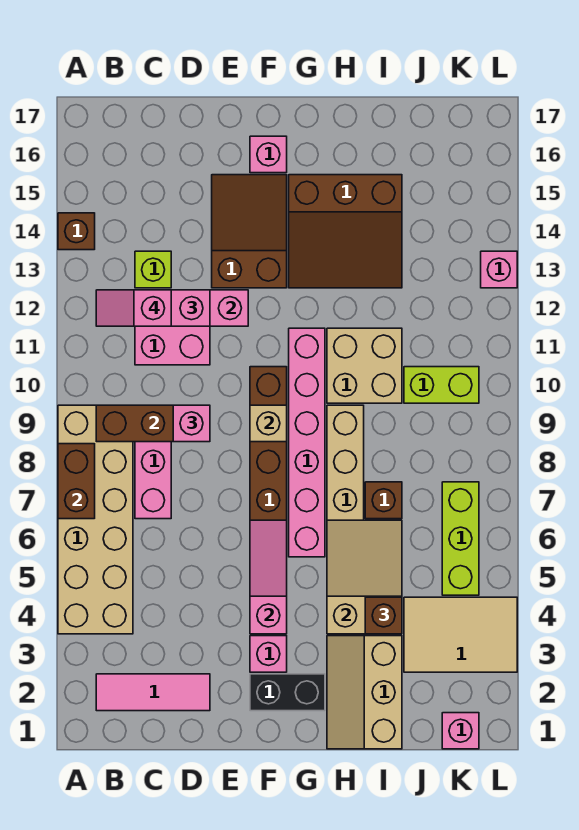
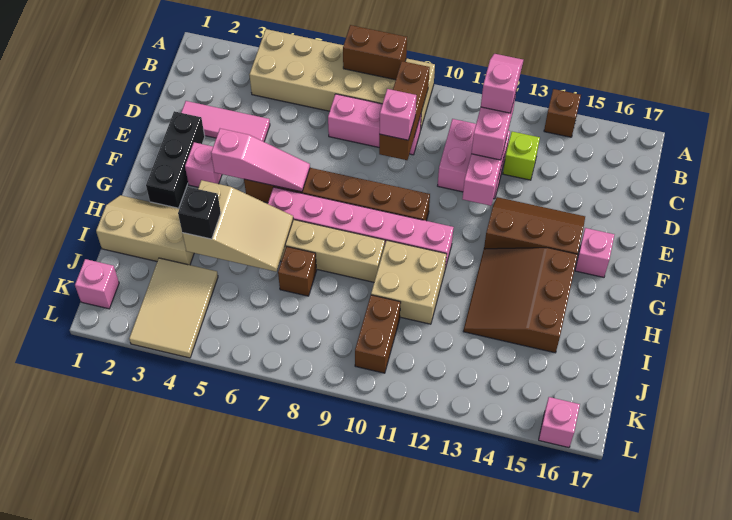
pink tile B2:D2 level 1 -> pink tile D2:D4 level 1
brown slope E13:F15 level 1 top 13 -> brown slope E13:F15 level 1 top F
black brick F2:G2 level 1 -> black brick E2:G2 level 1
tan brick F9 level 2 -> none
brown brick I4 level 3 -> black brick I4 level 3
lime brick J10:K10 level 1 -> brown brick J10:K10 level 1
lime brick K5:K7 level 1 -> none
pink brick L13 level 1 -> pink brick L16 level 1

